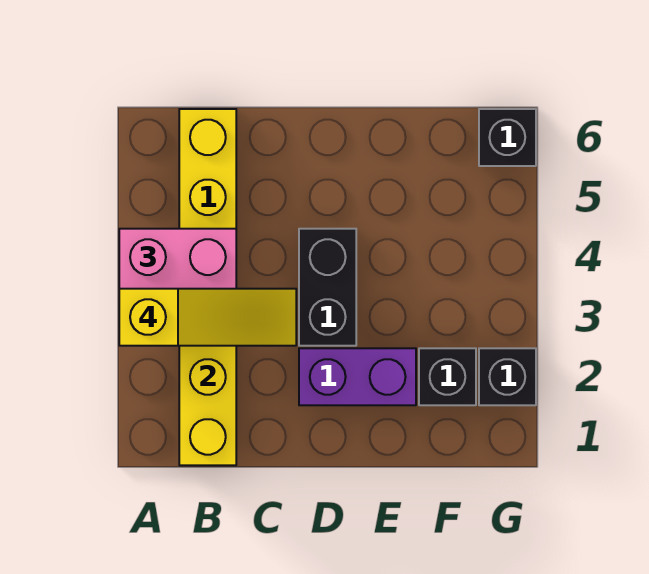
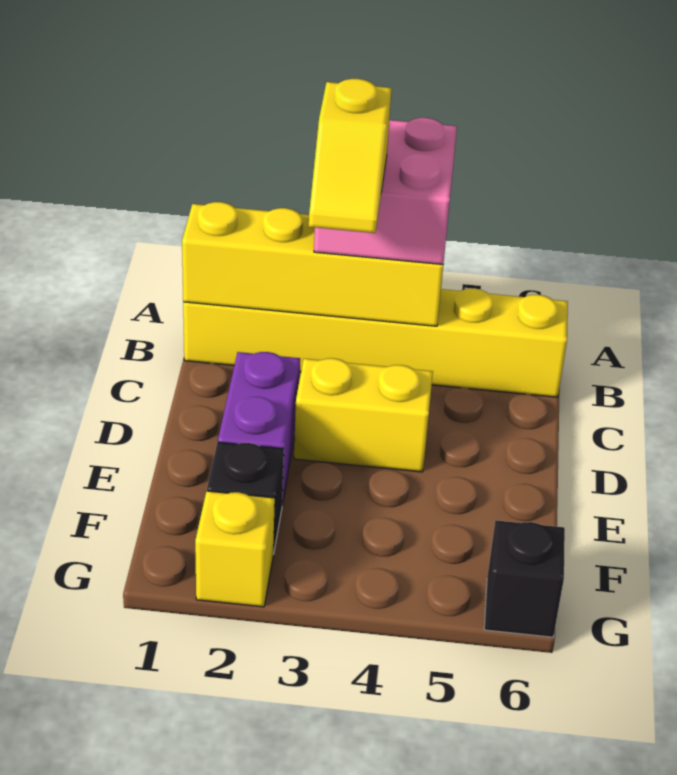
yellow slope A3:C3 level 4 top A -> yellow slope B3:C3 level 4 top B
black brick D3:D4 level 1 -> yellow brick D3:D4 level 1
black brick G2 level 1 -> yellow brick G2 level 1

